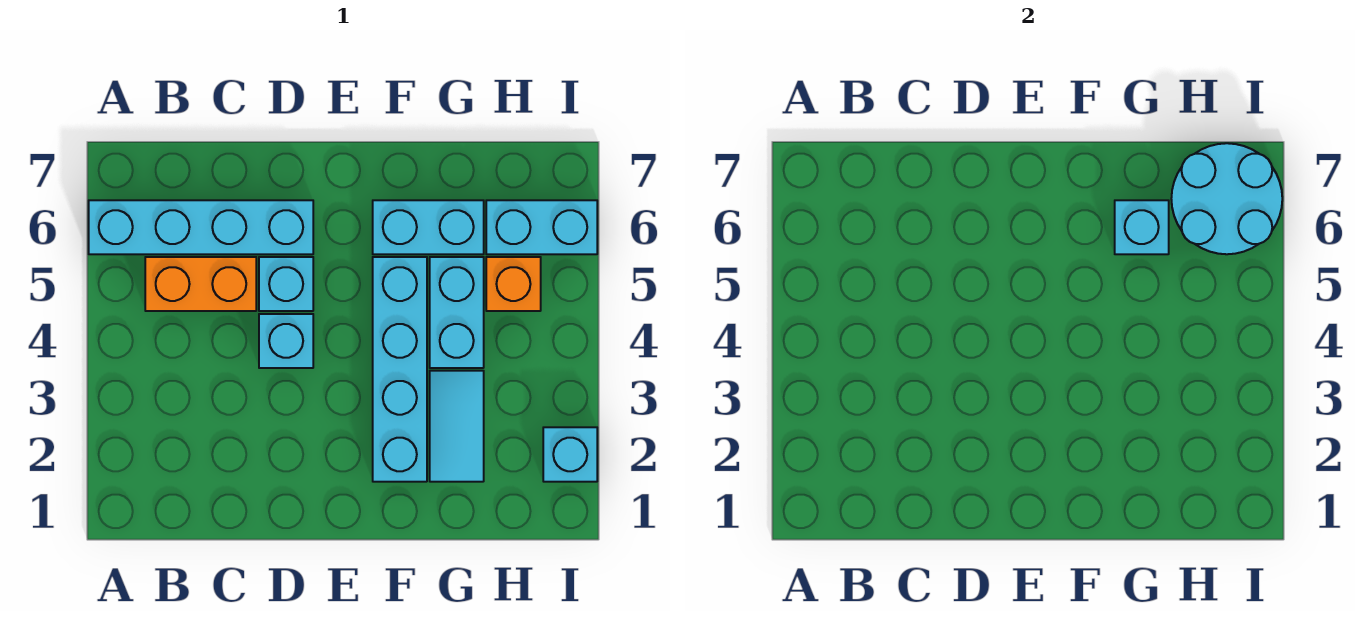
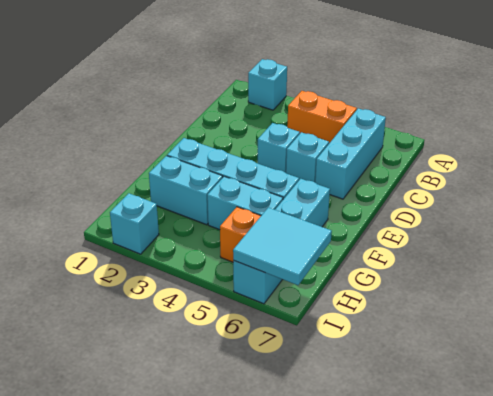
cyan brick A6:D6 level 1 -> cyan brick B6:D6 level 1
orange brick B5:C5 level 1 -> orange brick B4:B5 level 1
cyan tile G2:G3 level 1 -> cyan brick G2:G3 level 1
cyan brick G6 level 2 -> cyan brick A2 level 1
cyan round brick H6:I7 level 2 -> cyan tile H6:I7 level 2

